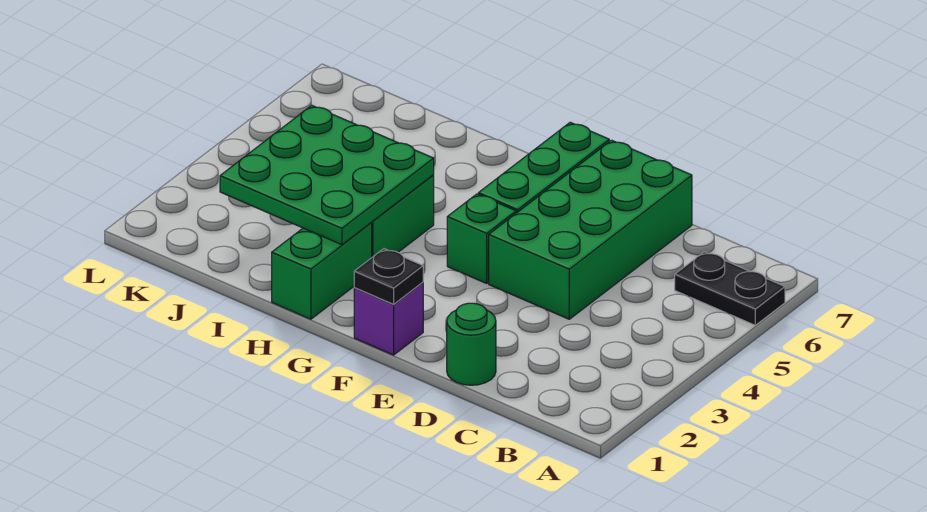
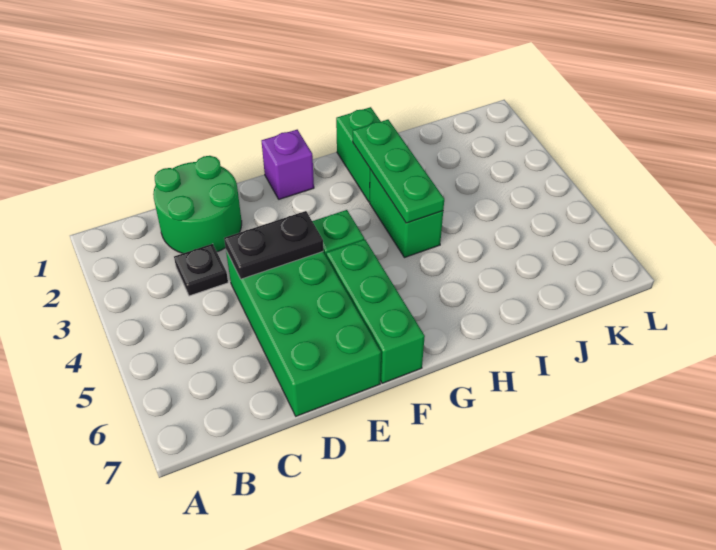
black plate A6:B6 level 1 -> black plate D4:E4 level 2
green round brick D1 level 1 -> green round brick C1:D2 level 1
black plate F1 level 2 -> black plate C3 level 1
green plate H2:J4 level 2 -> green plate H2:H4 level 2

